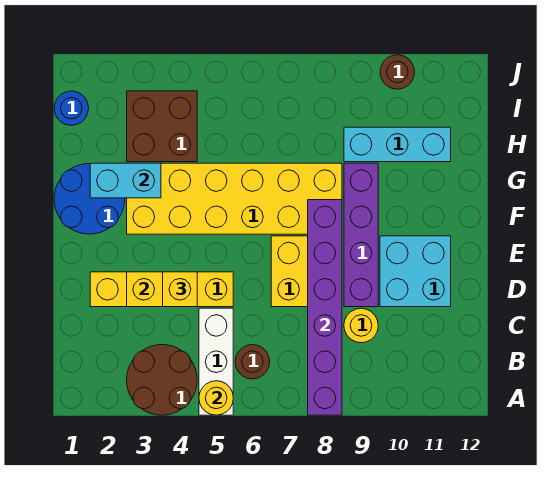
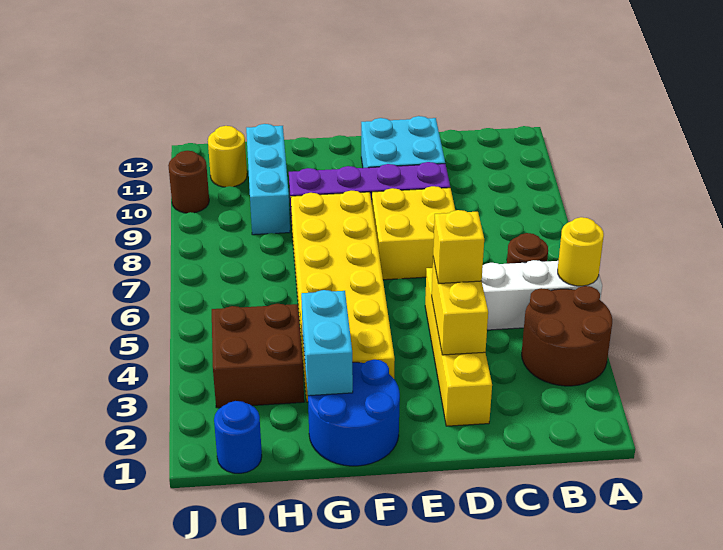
purple brick A8:F8 level 2 -> none
yellow round brick C9 level 1 -> yellow round brick I11 level 1

